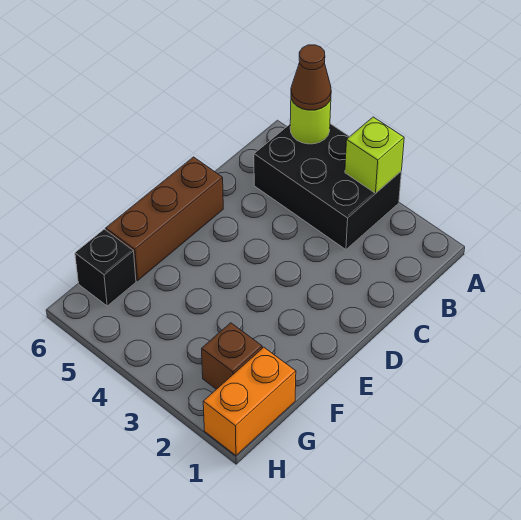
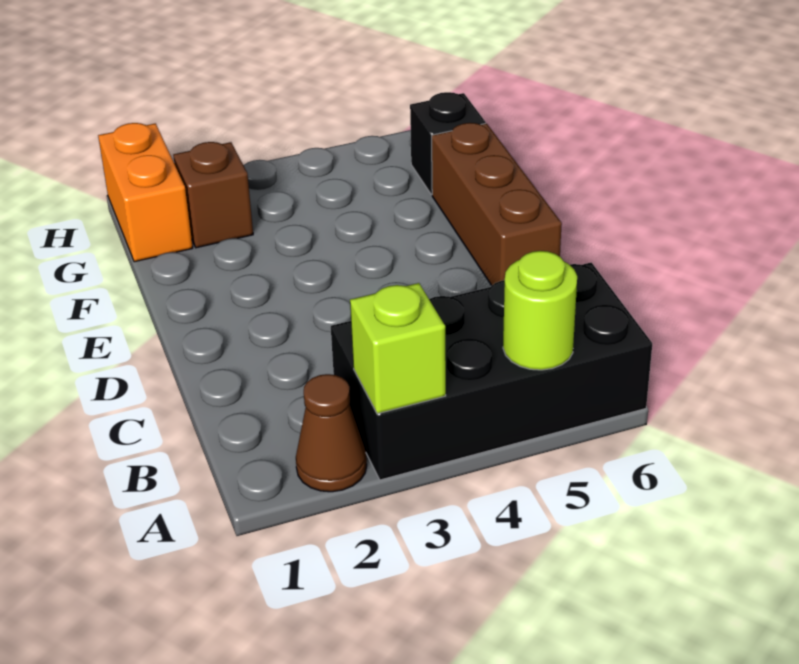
black brick A3:B5 level 1 -> black brick A3:B6 level 1
brown cone A5 level 3 -> brown cone A2 level 1

